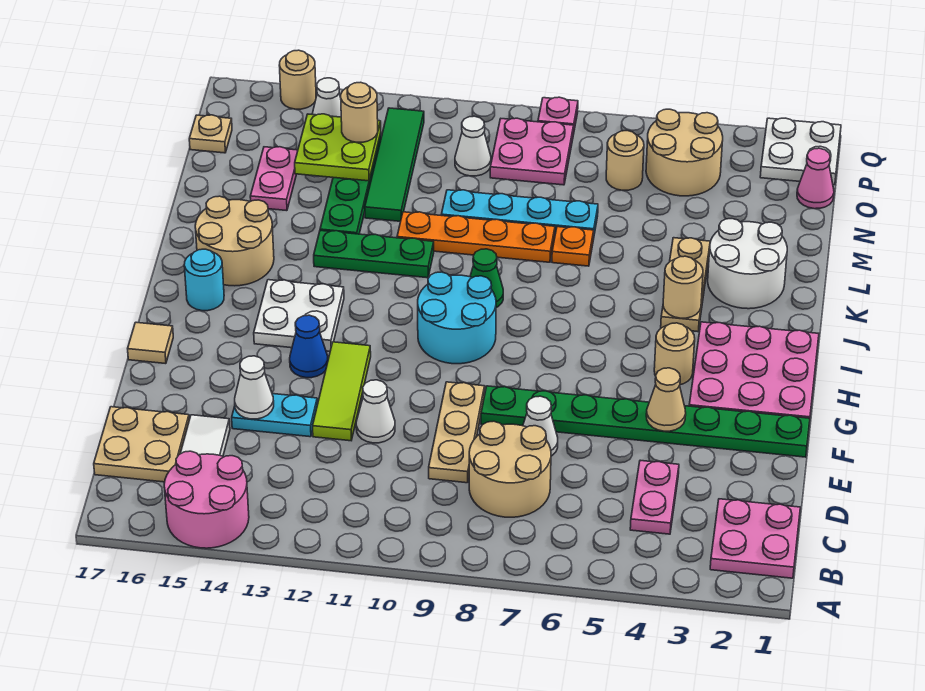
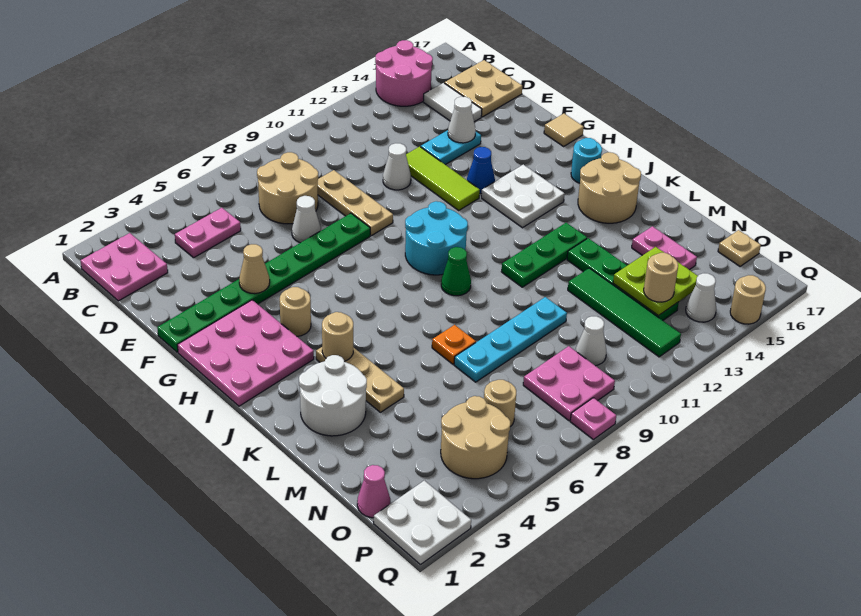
pink plate C4:D4 level 1 -> pink plate C4:C5 level 1
orange plate L8:L11 level 1 -> none

